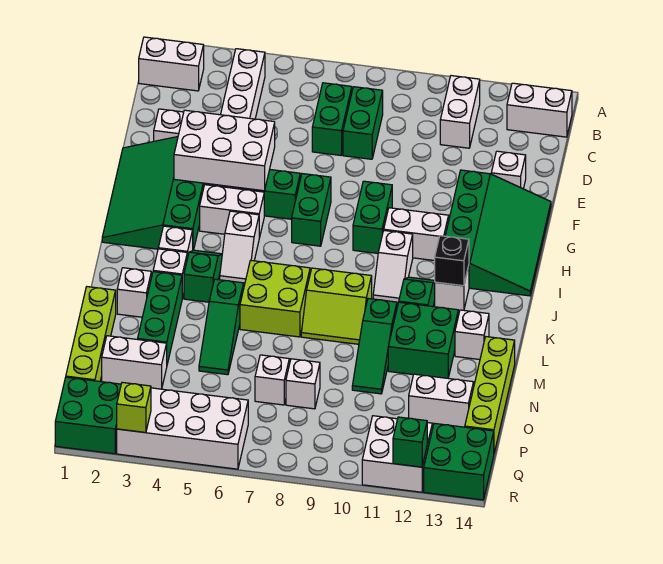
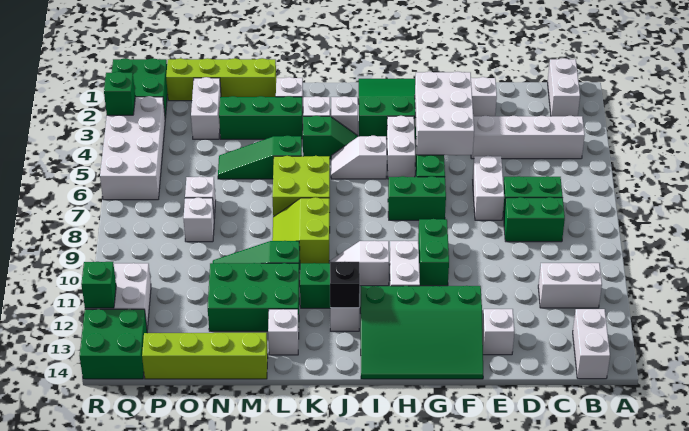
green brick G9:H9 level 1 -> green brick G9:G10 level 1
green brick L11:M12 level 1 -> green brick L11:N12 level 1
white brick O12:O13 level 1 -> white brick E6:E7 level 1
lime brick R3 level 2 -> green brick R3 level 2

